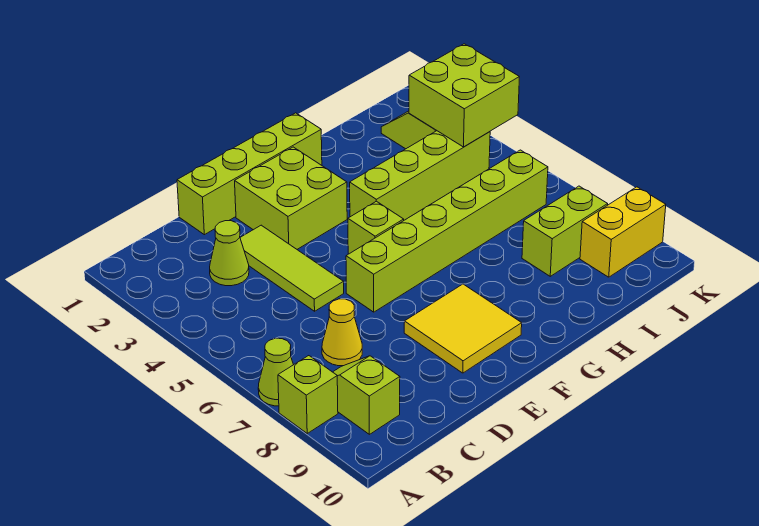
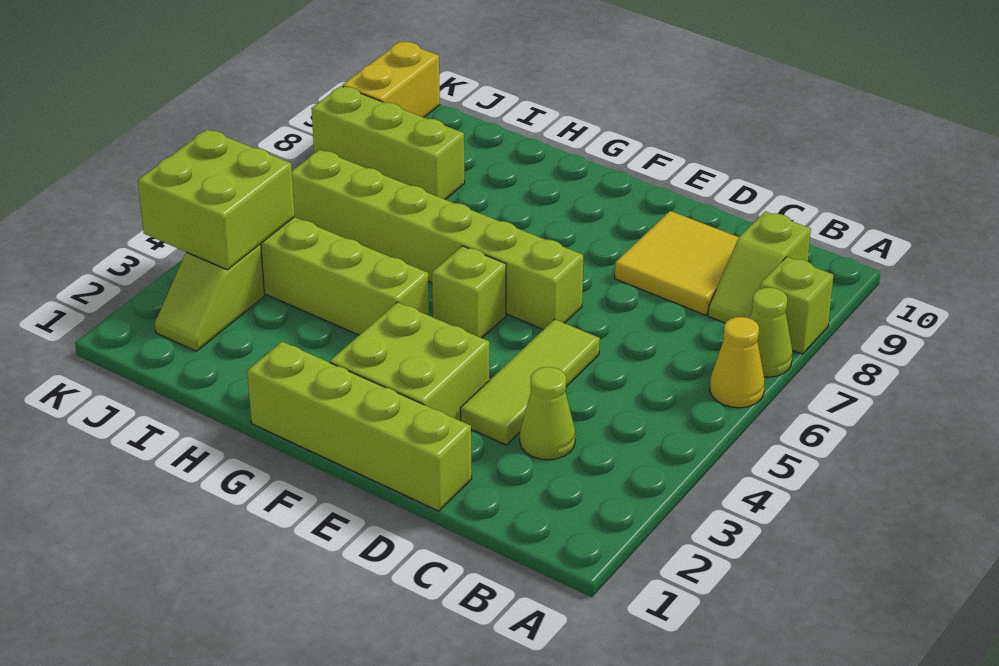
yellow cone C7 level 1 -> yellow cone A6 level 1
yellow tile E8:F9 level 1 -> yellow tile C8:D9 level 1
lime brick I8:J8 level 1 -> lime brick I8:K8 level 1
yellow brick J9:K9 level 1 -> yellow brick K9:K10 level 1

